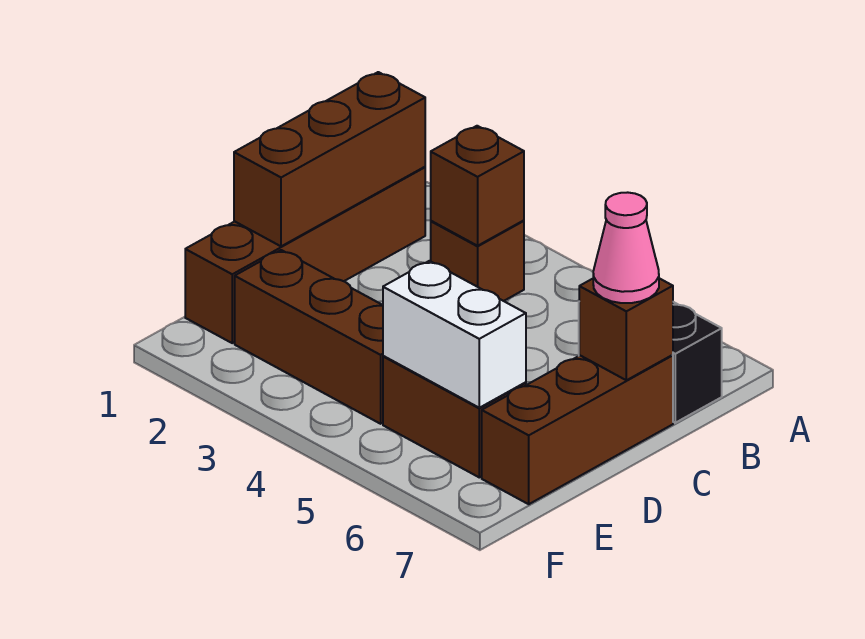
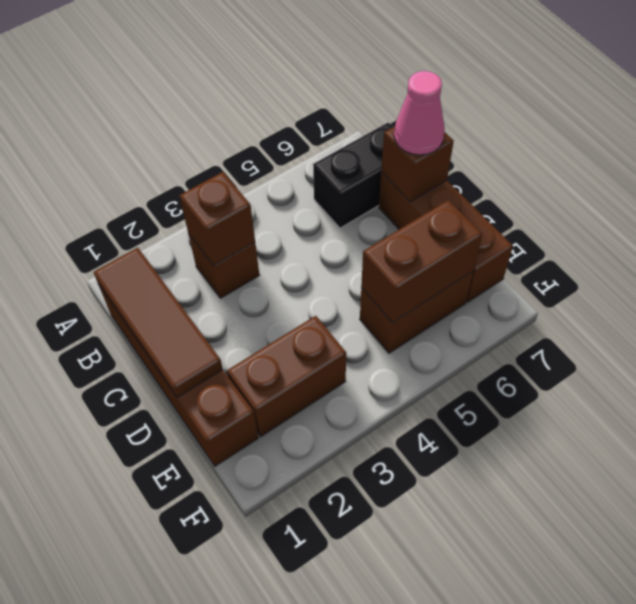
brown brick B1:D1 level 2 -> brown tile B1:D1 level 2
brown brick E2:E4 level 1 -> brown brick E2:E3 level 1
white brick E5:E6 level 2 -> brown brick E5:E6 level 2

